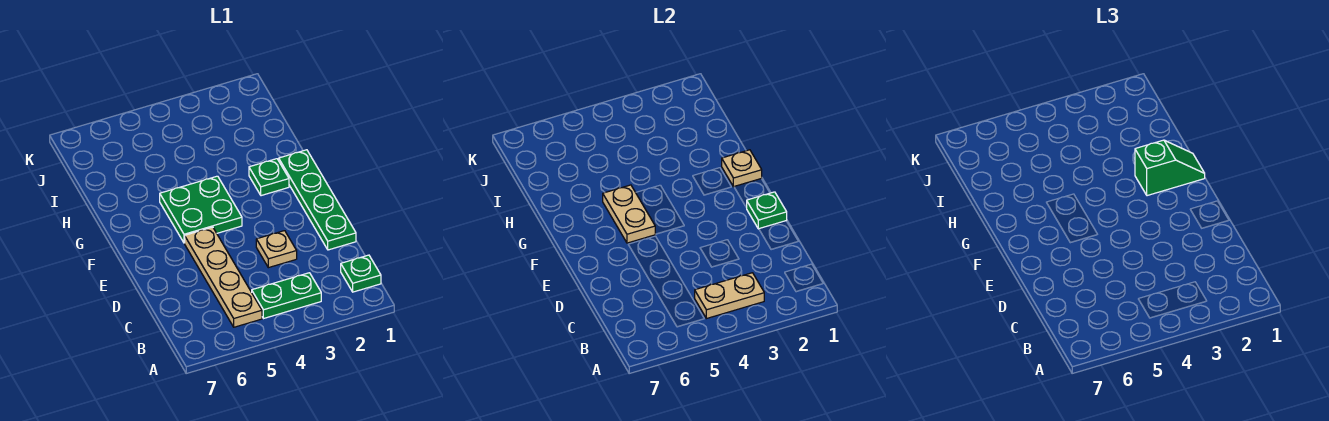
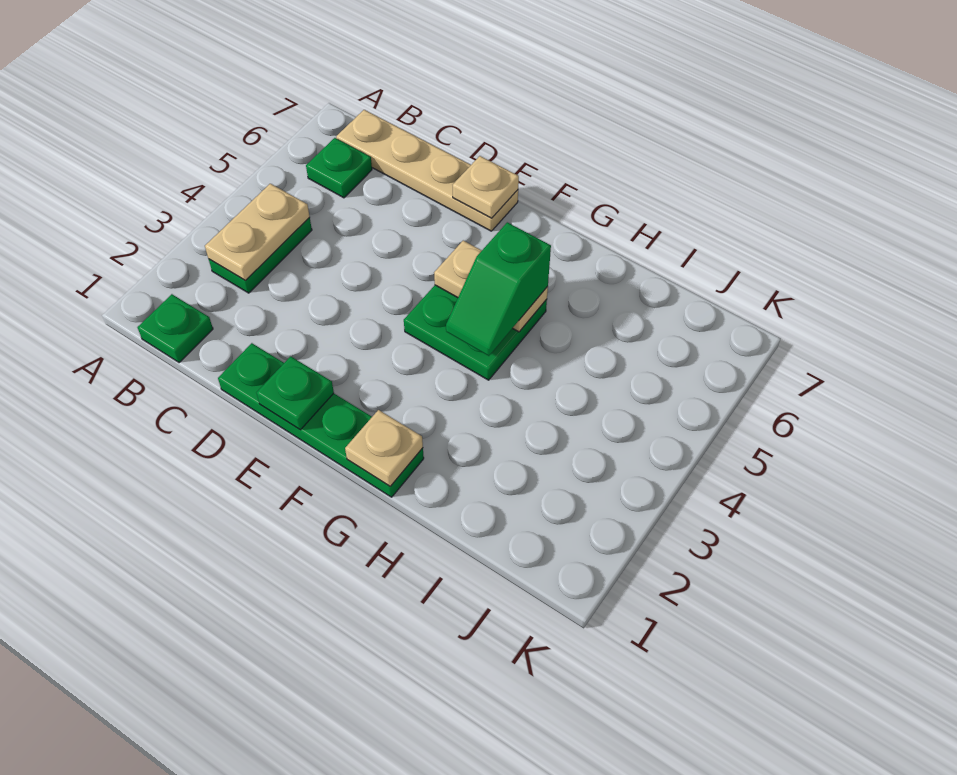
tan plate B5:E5 level 1 -> tan plate B7:E7 level 1
tan plate D3 level 1 -> tan plate E7 level 2
green slope G1:G2 level 3 top 2 -> green slope G4:G5 level 3 top 5
green plate G2 level 1 -> green plate B6 level 1

